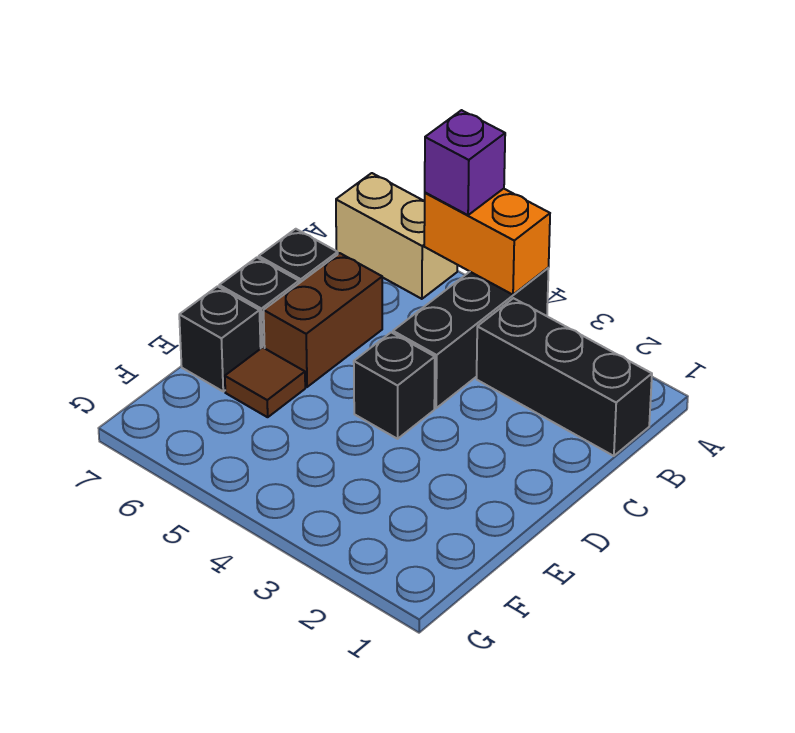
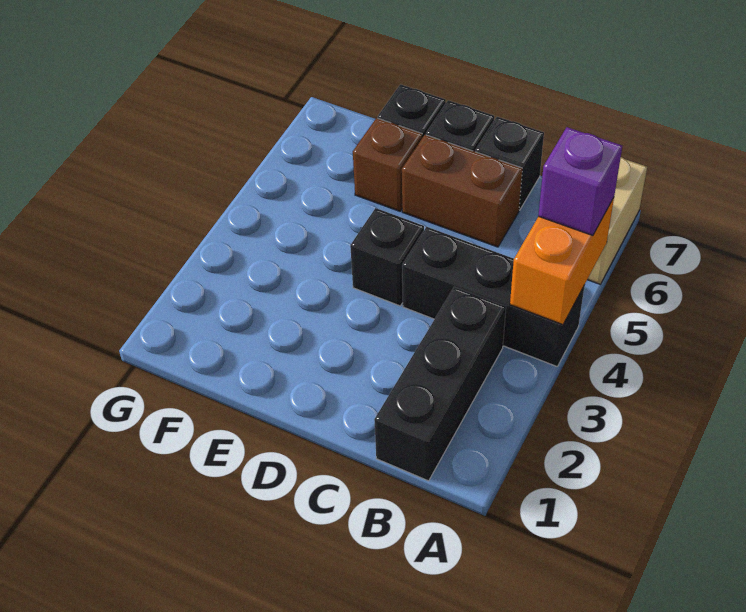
brown tile E6 level 1 -> brown brick E6 level 1

